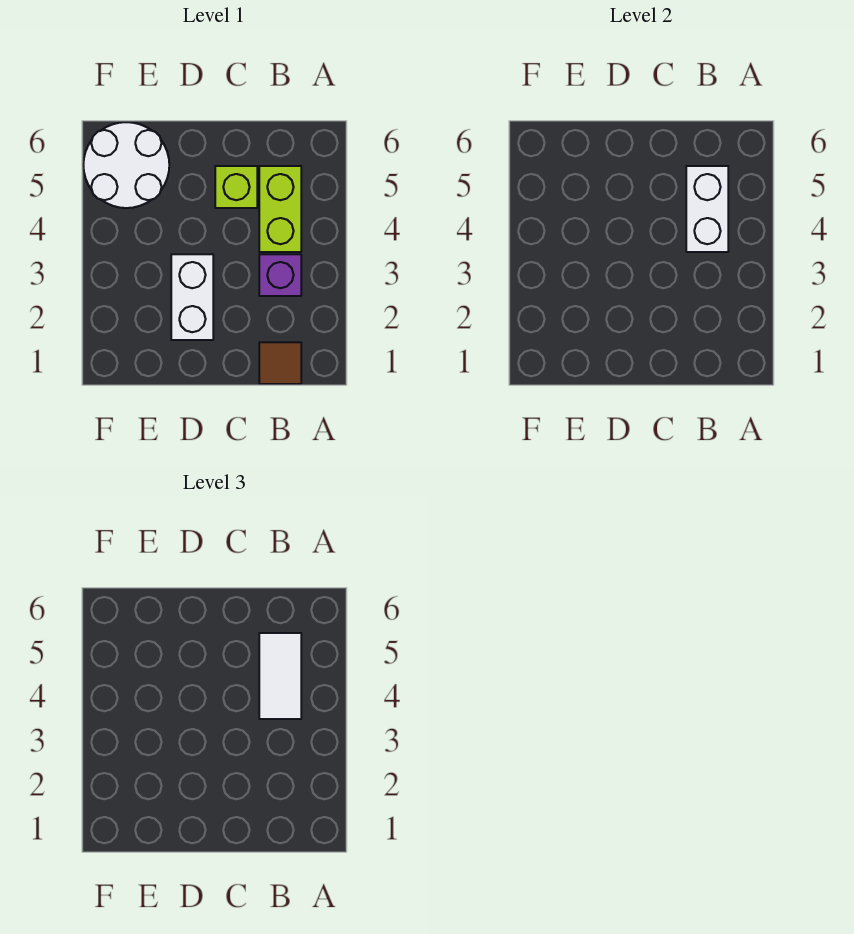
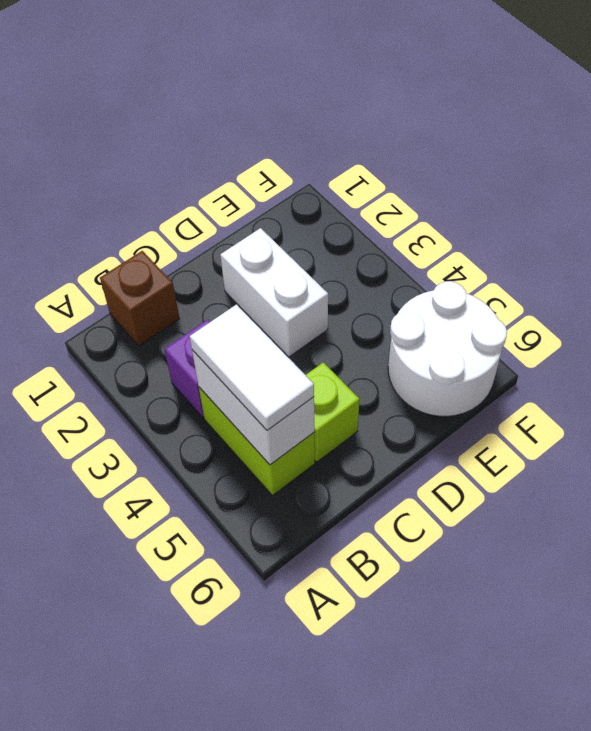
brown tile B1 level 1 -> brown brick B1 level 1

